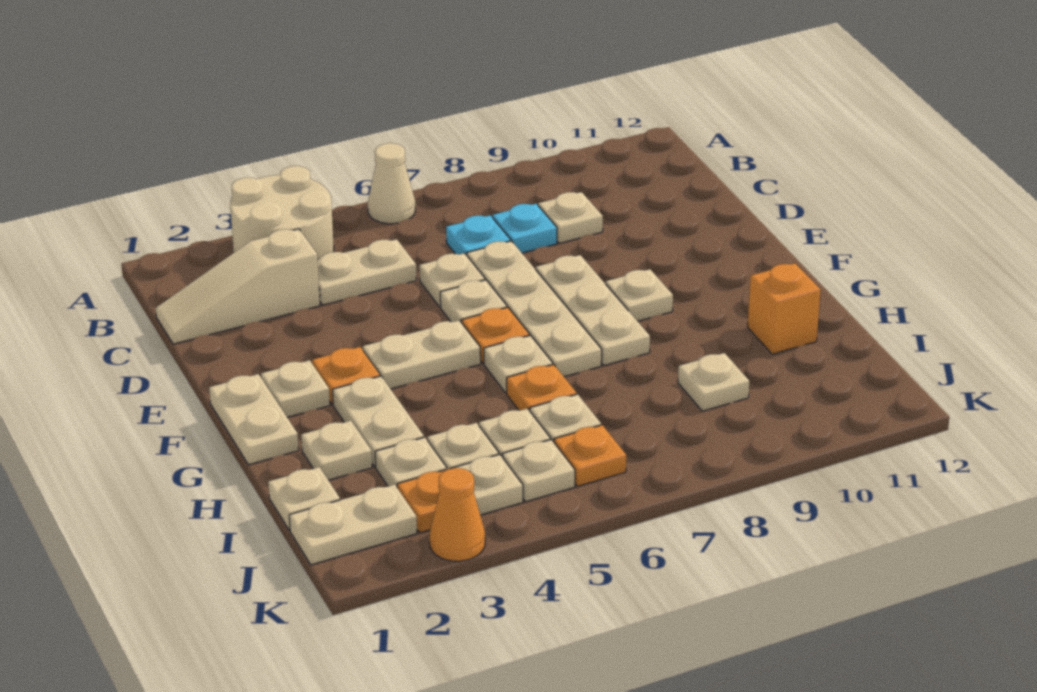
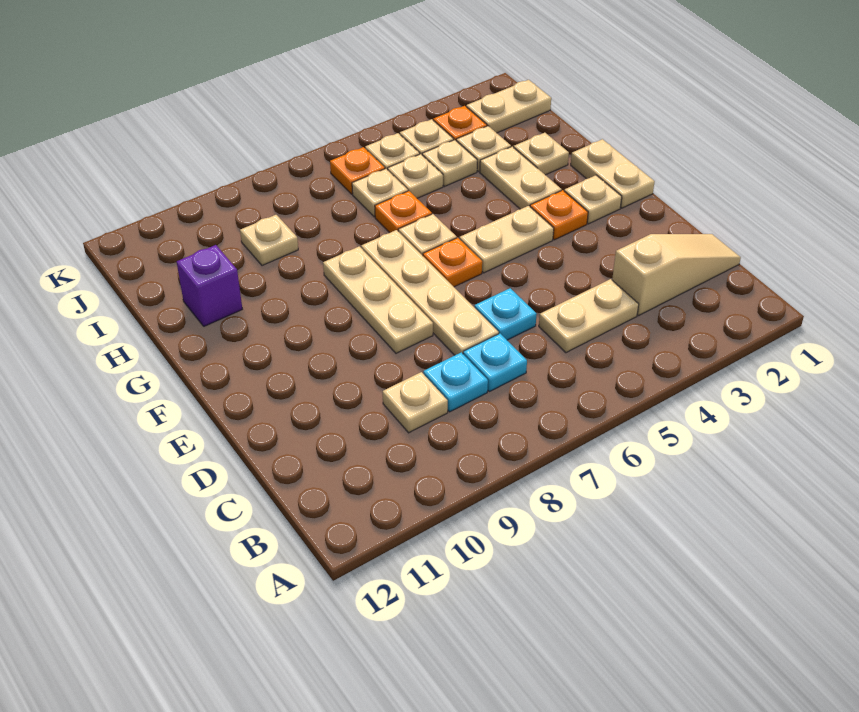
tan round brick A3:B4 level 1 -> none
tan cone A6 level 1 -> none
tan plate D6 level 1 -> cyan plate D6 level 1
tan plate E6 level 1 -> none
tan plate F9 level 1 -> none
orange brick H11 level 1 -> purple brick H11 level 1
tan plate I1 level 1 -> none
orange cone K3 level 1 -> none

